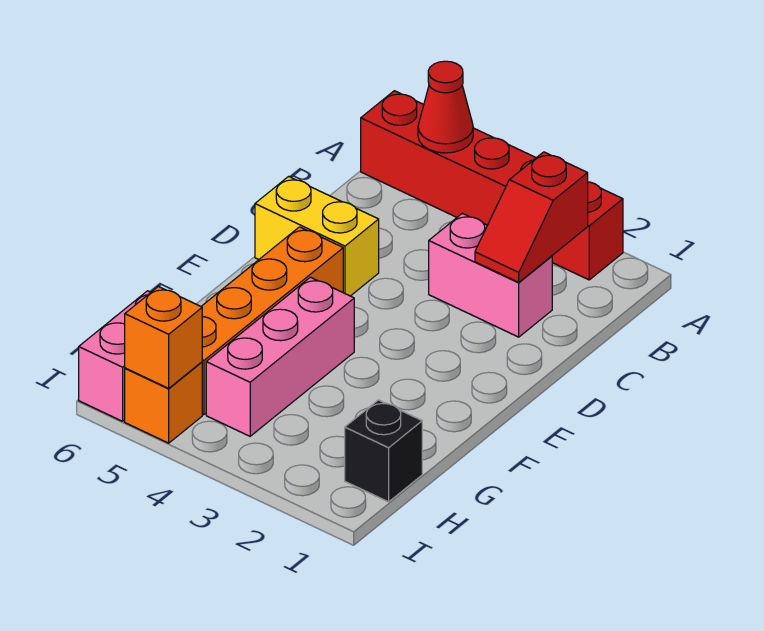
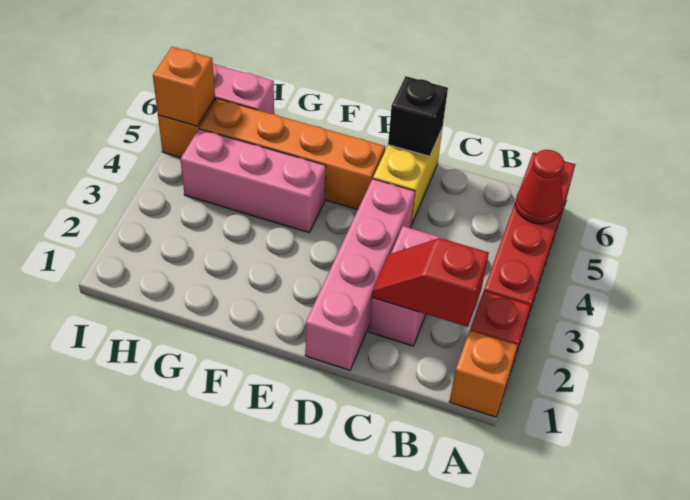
none -> orange brick A1 level 1
none -> pink brick D1:D4 level 1
black brick H1 level 1 -> black brick D6 level 2

